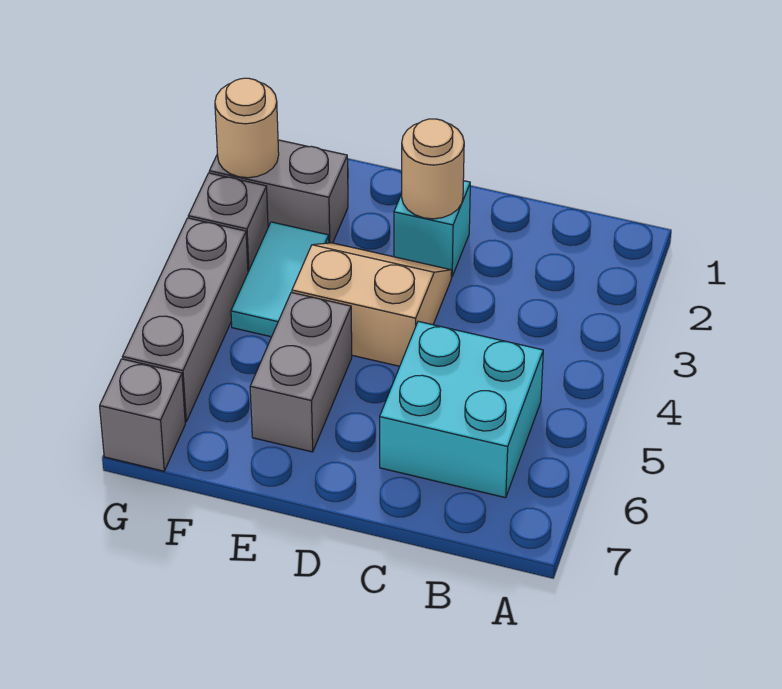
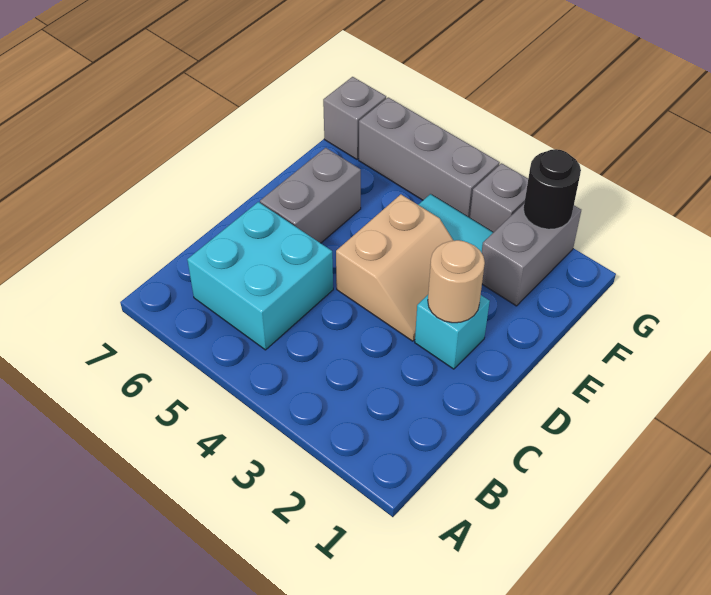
grey brick E5:E6 level 1 -> grey brick D6:E6 level 1
tan round brick G2 level 2 -> black round brick G2 level 2

